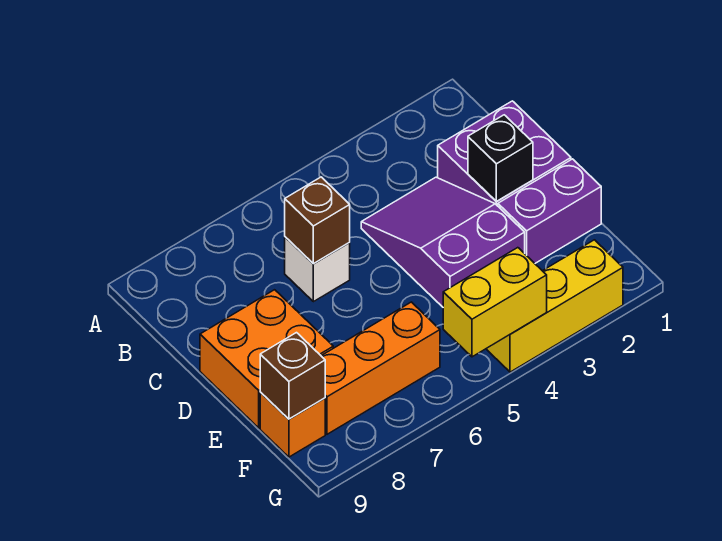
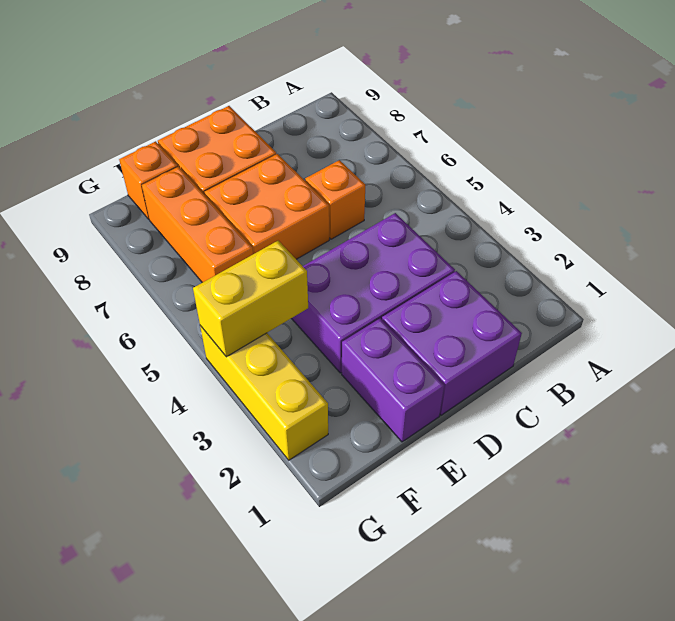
purple slope C3:E4 level 1 top E -> purple brick C3:E4 level 1
white brick C6 level 1 -> orange brick C6 level 1
brown brick C6 level 2 -> none
black brick D2 level 2 -> none
none -> orange brick D6:E7 level 1
brown brick F9 level 2 -> none
yellow brick G4:G5 level 2 -> yellow brick F4:G4 level 2

